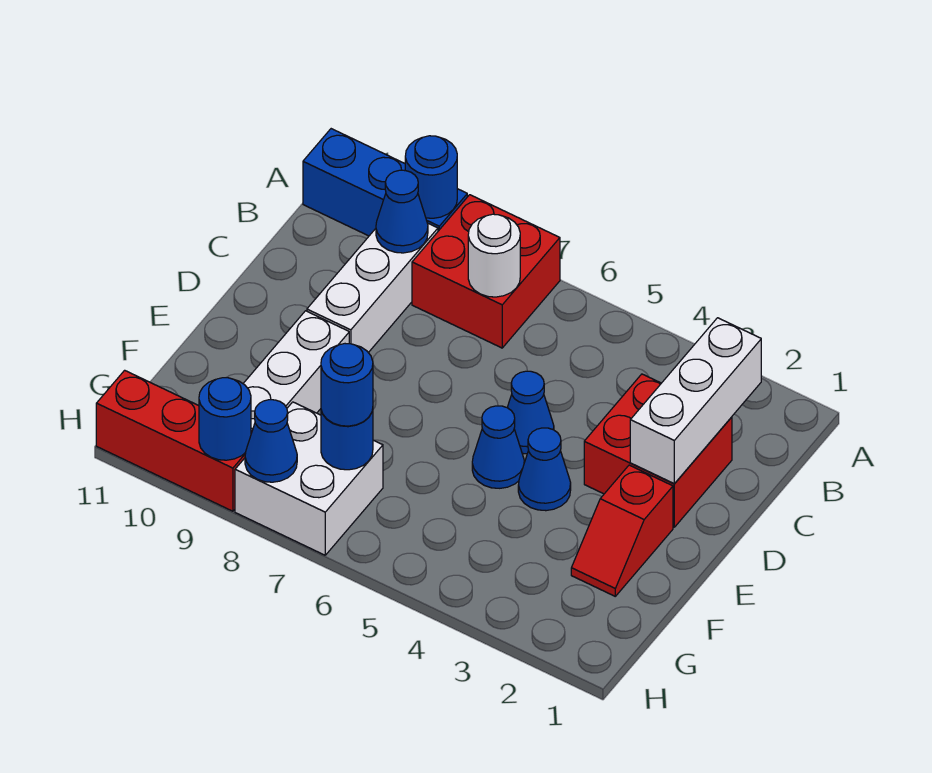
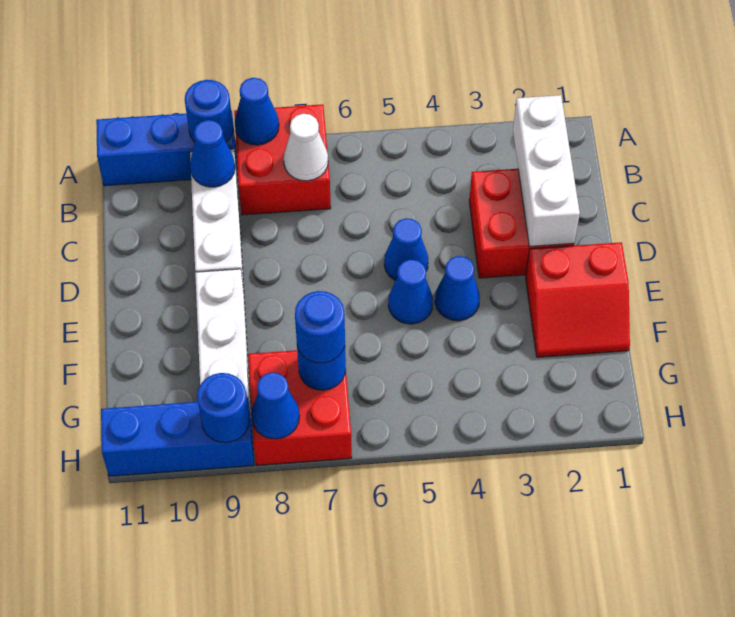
none -> blue cone A8 level 2
white round brick B7 level 2 -> white cone B7 level 2
red slope E2:F2 level 1 top E -> red slope E1:F2 level 1 top E
white brick G7:H8 level 1 -> red brick G7:H8 level 1
red brick H9:H11 level 1 -> blue brick H9:H11 level 1

